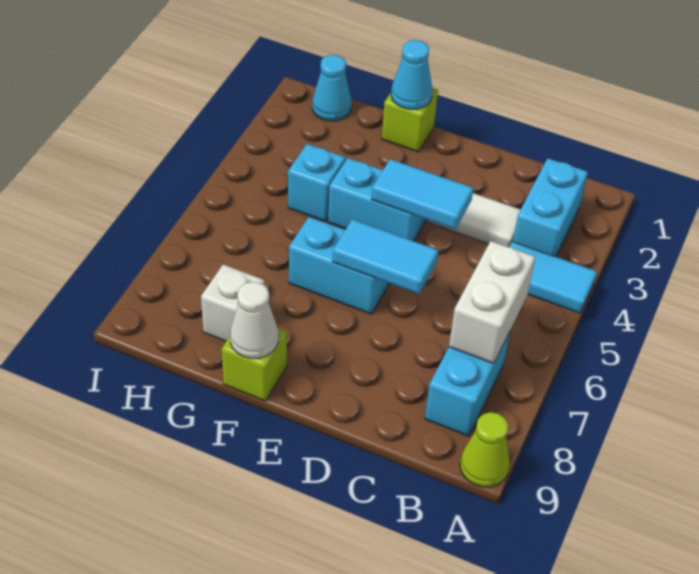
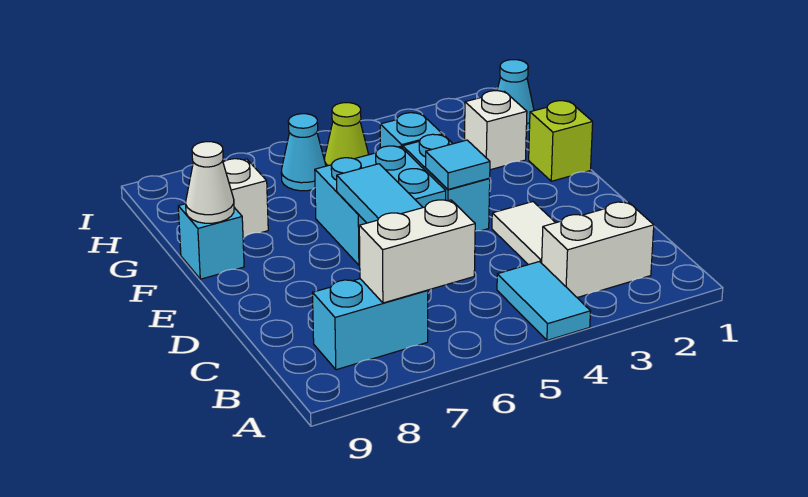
lime cone A9 level 1 -> lime cone H5 level 1
cyan brick B2:B3 level 1 -> white brick B2:B3 level 1
cyan tile D4:E4 level 2 -> cyan tile E4 level 2
cyan brick E6:F6 level 1 -> cyan brick E5:F6 level 1
cyan cone F1 level 2 -> cyan cone H6 level 1
lime brick F9 level 1 -> cyan brick F9 level 1
none -> white brick G2 level 1

